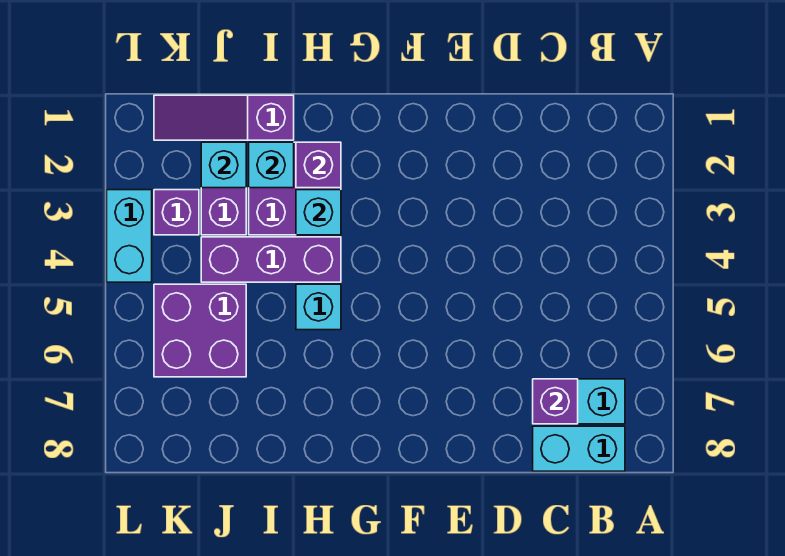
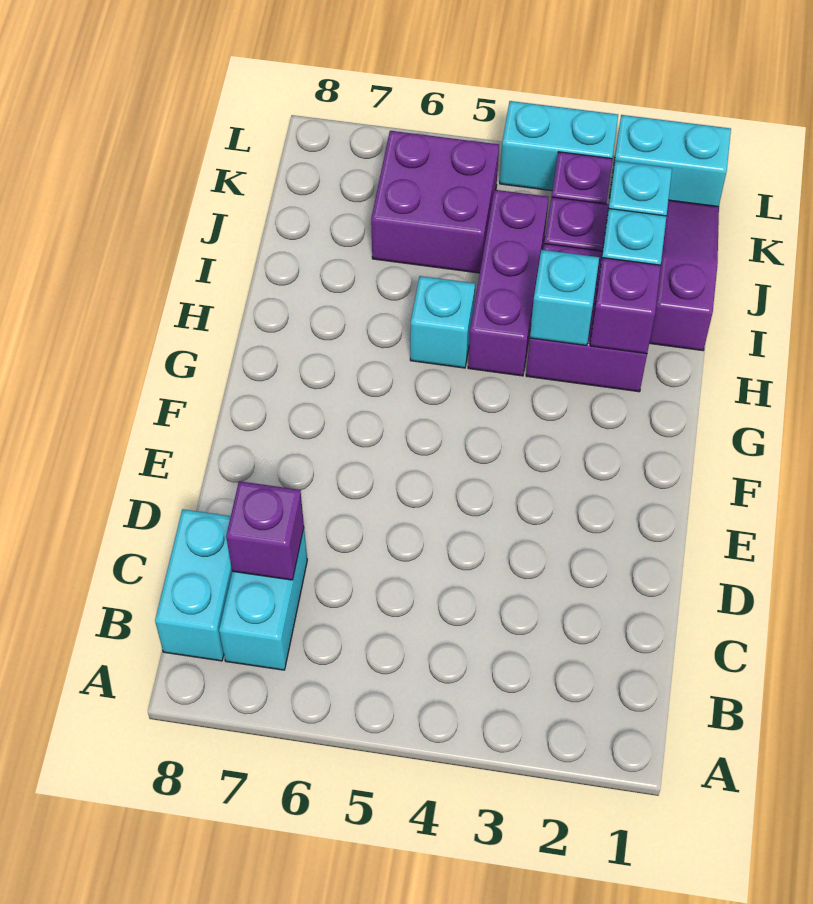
none -> cyan brick L1:L2 level 1

